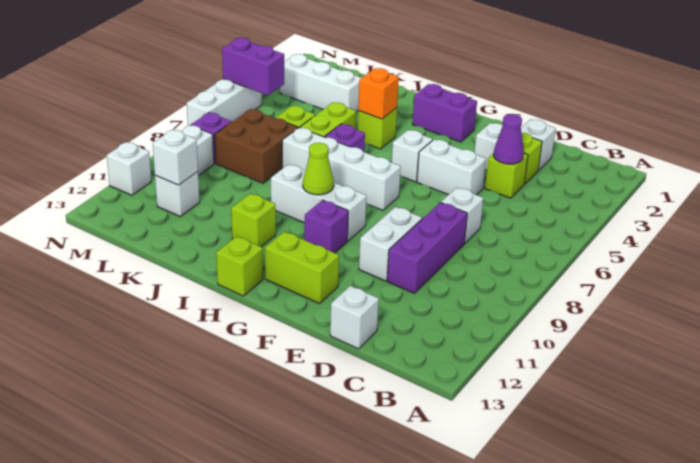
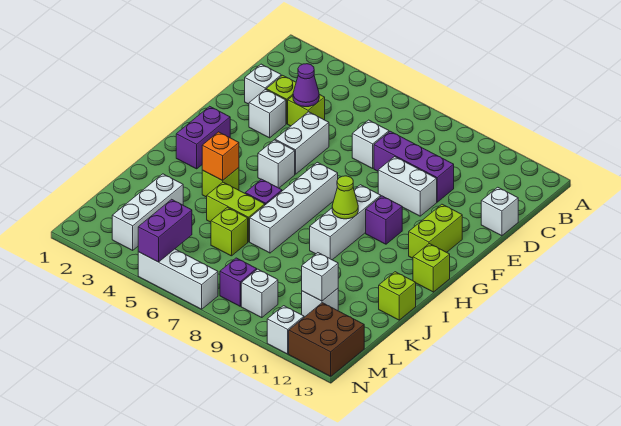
lime brick I11 level 1 -> lime brick J13 level 1
brown brick K7:L8 level 1 -> brown brick M12:N13 level 1

